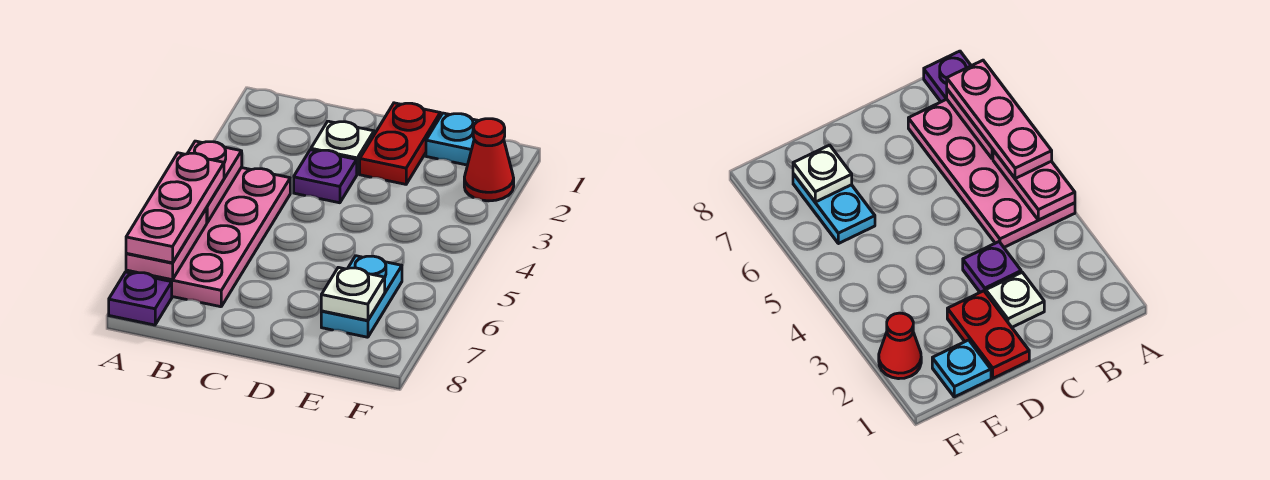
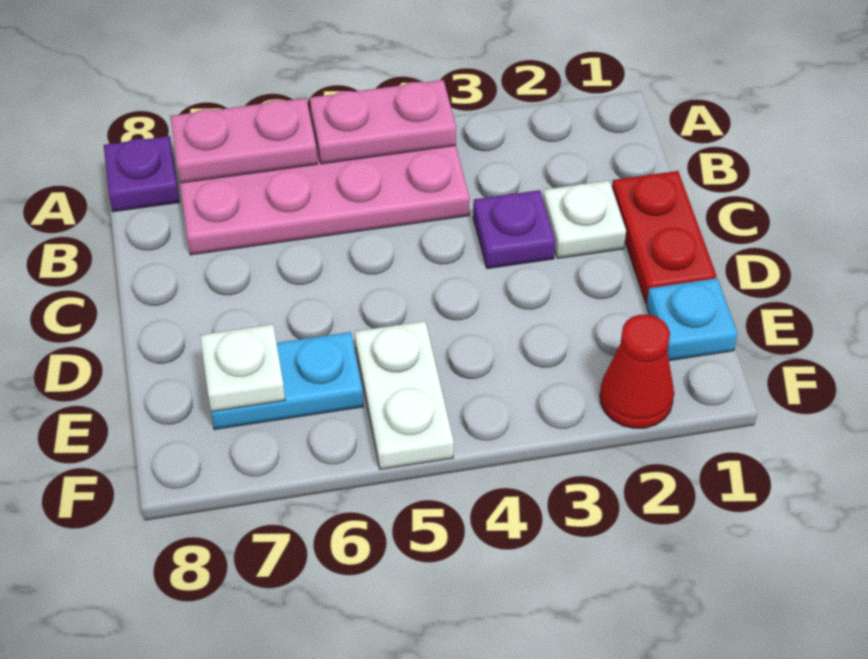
pink plate A5:A7 level 3 -> none
red plate D1:D2 level 1 -> red plate C1:D1 level 1
none -> white plate E5:F5 level 1

